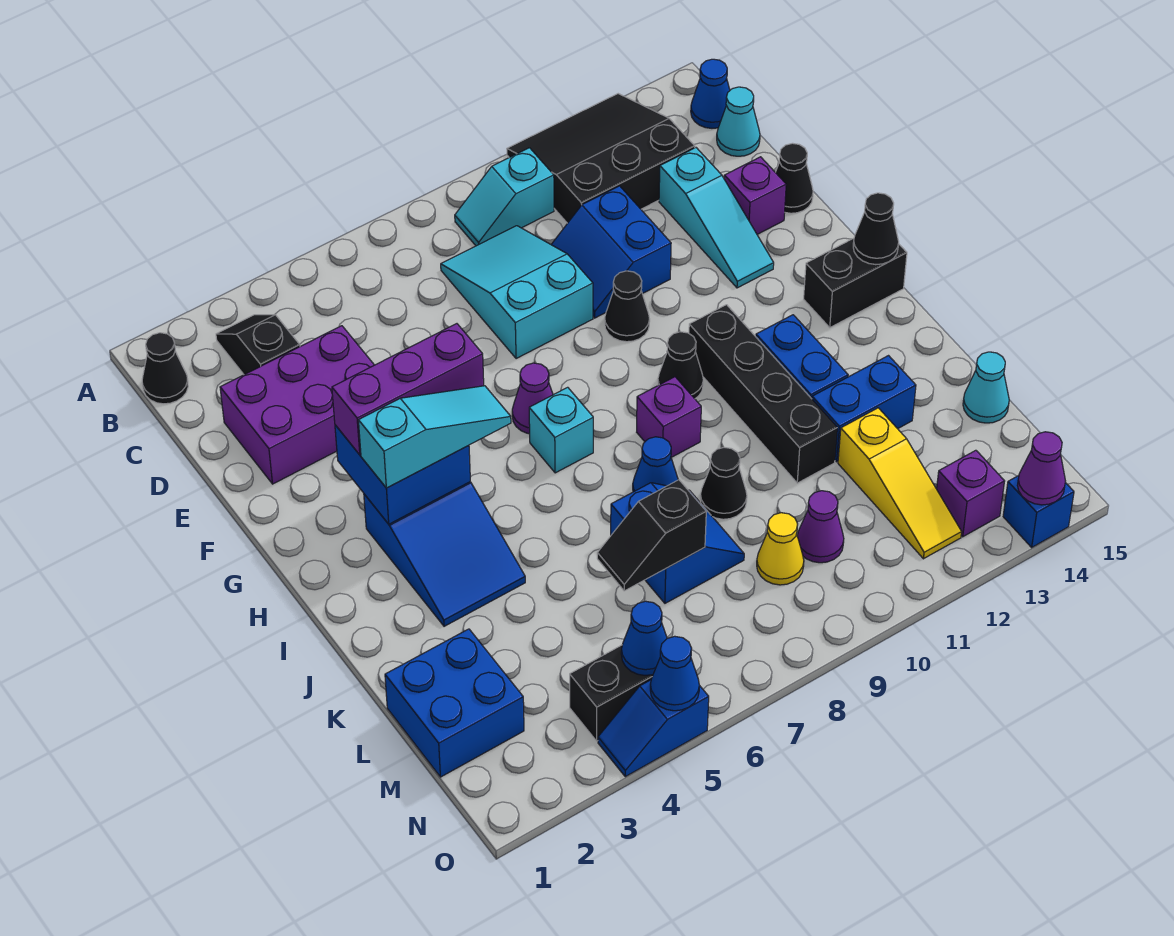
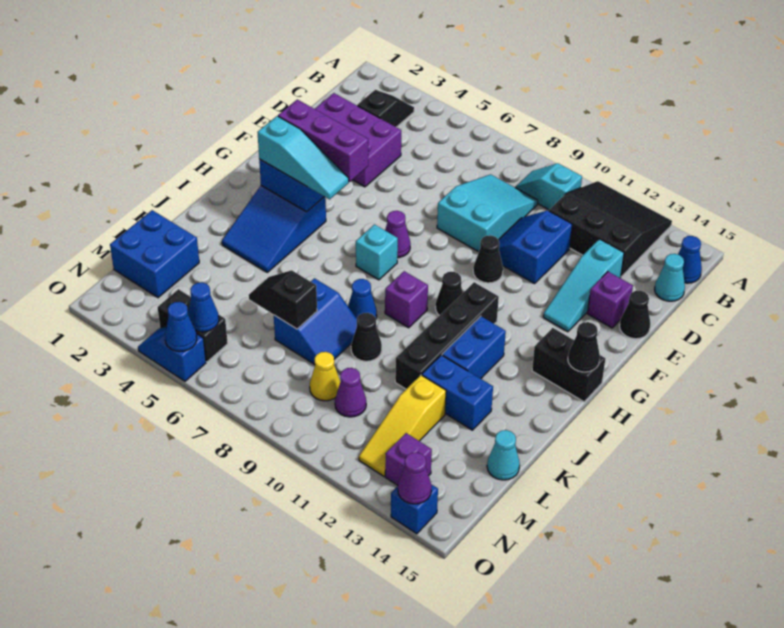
black cone B1 level 1 -> none

